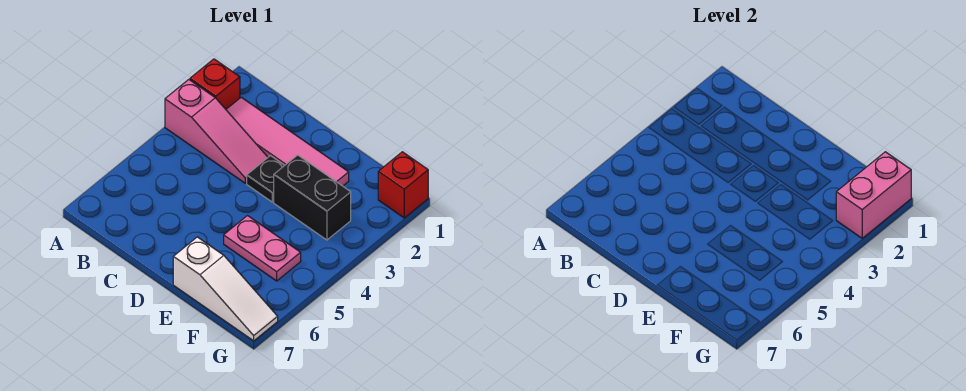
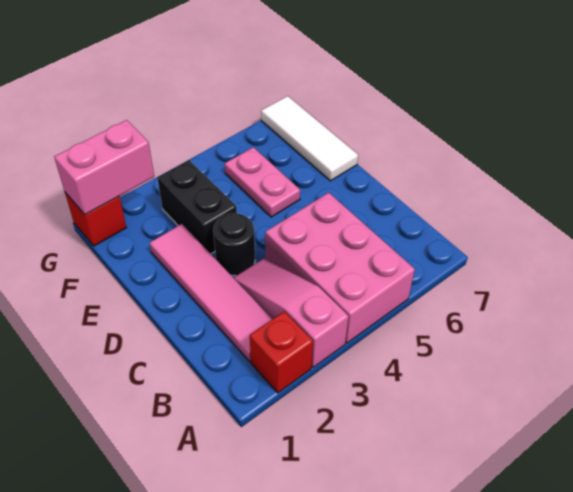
none -> pink brick A4:C5 level 1
black plate D3 level 1 -> black round brick D3 level 1
white slope E7:G7 level 1 top E -> white tile E7:G7 level 1

